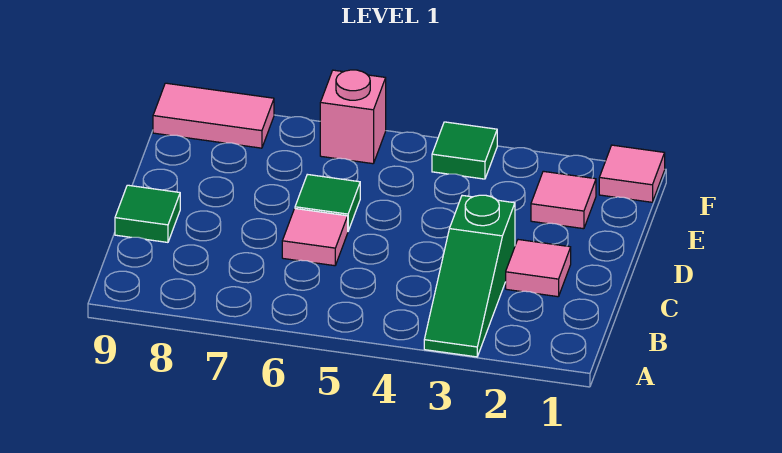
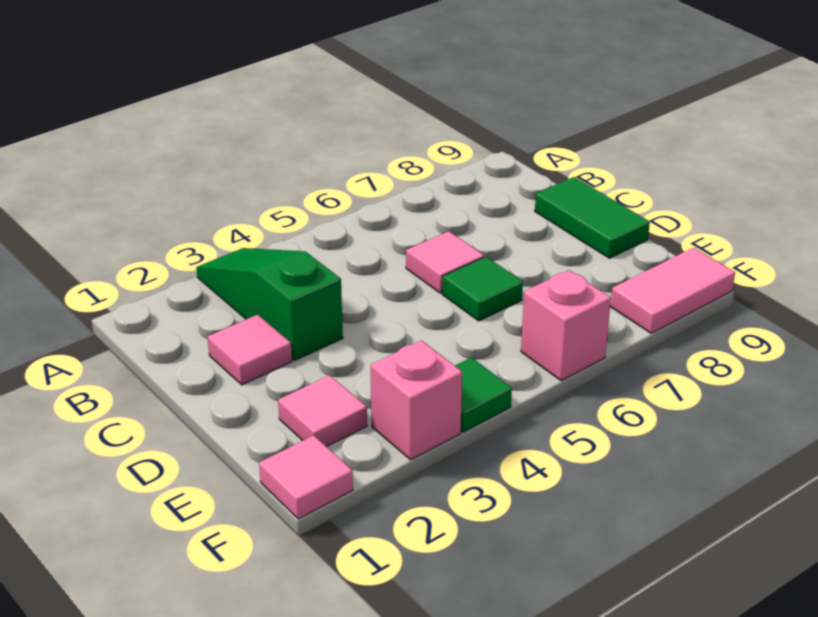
green tile C9 level 1 -> green tile C9:D9 level 1
none -> pink brick F3 level 1

